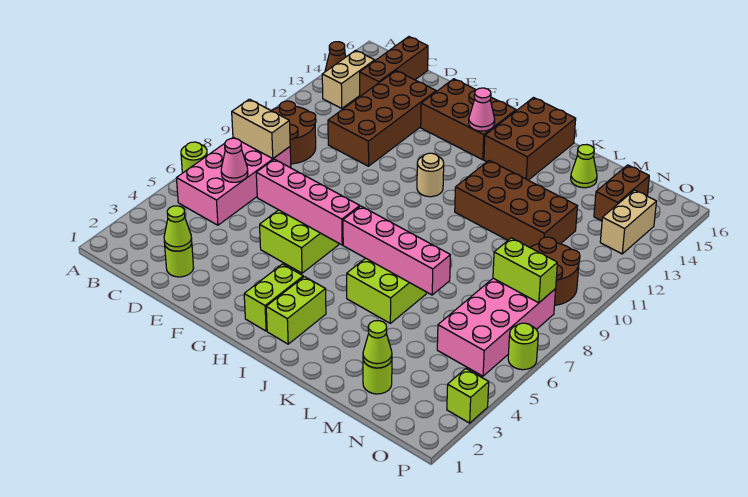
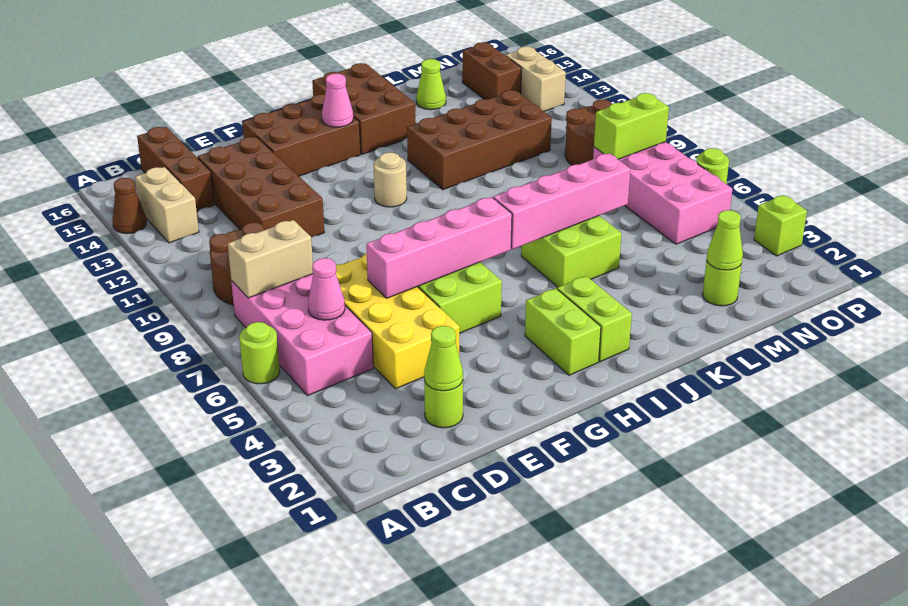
none -> yellow brick D4:E7 level 1

